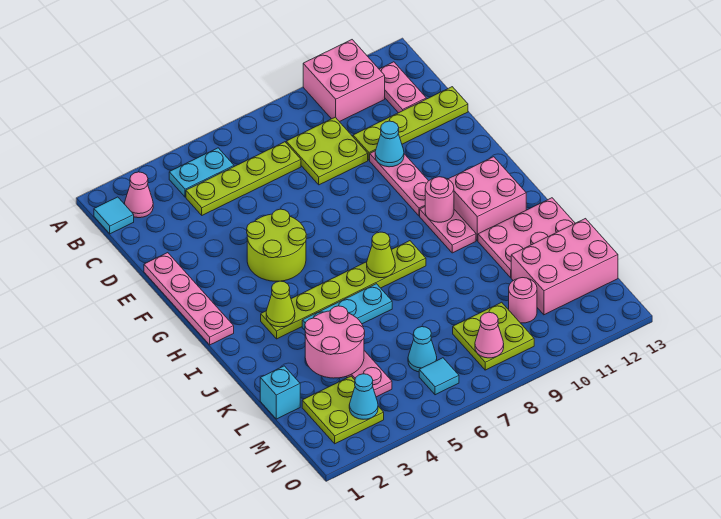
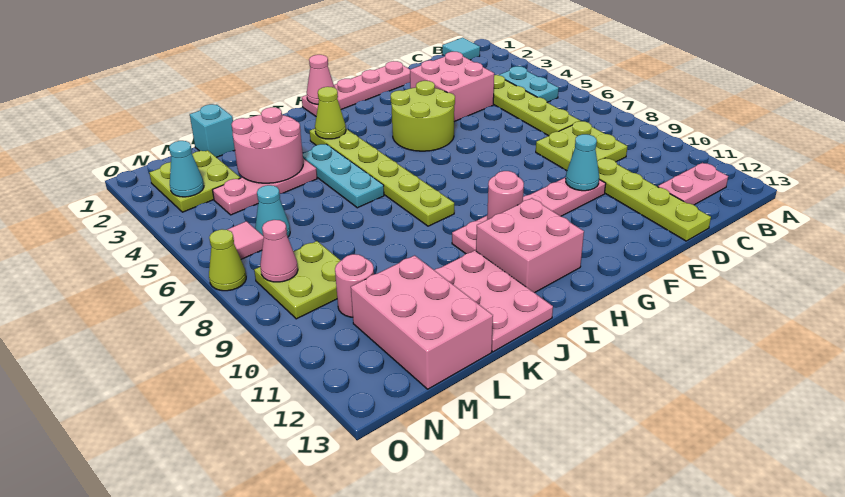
pink brick A10:B11 level 1 -> pink brick D3:E4 level 1
pink cone B2 level 1 -> pink cone H1 level 2
lime cone I7 level 2 -> lime cone O7 level 1
cyan tile N6 level 1 -> pink tile N6 level 1

